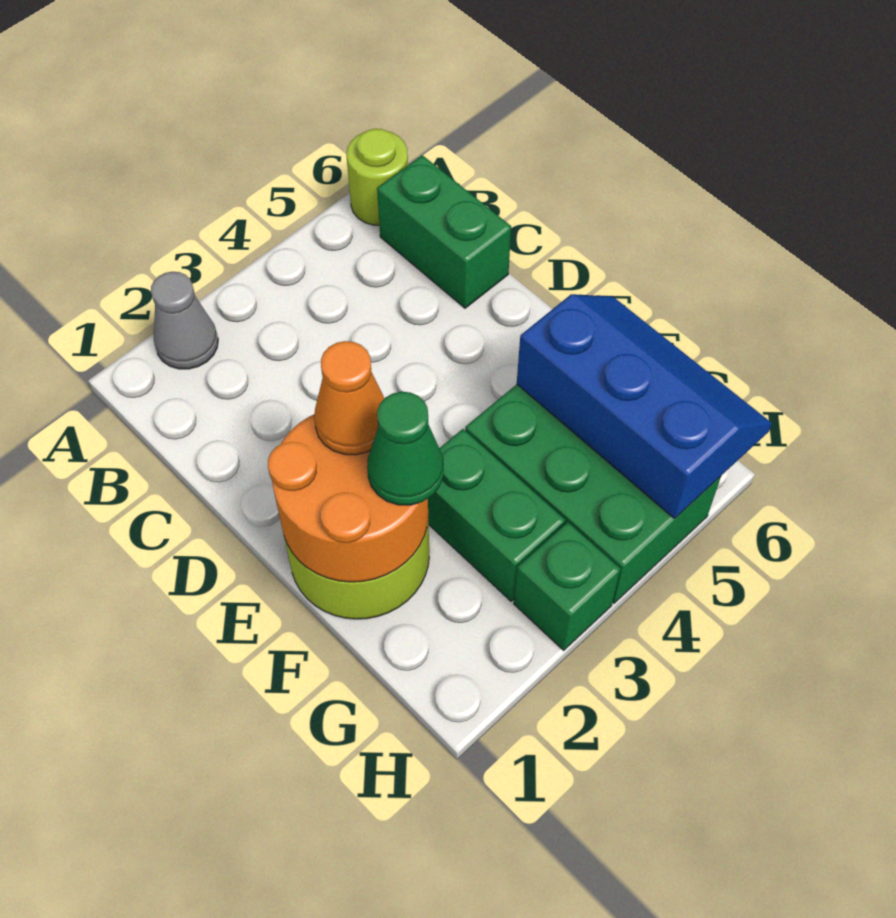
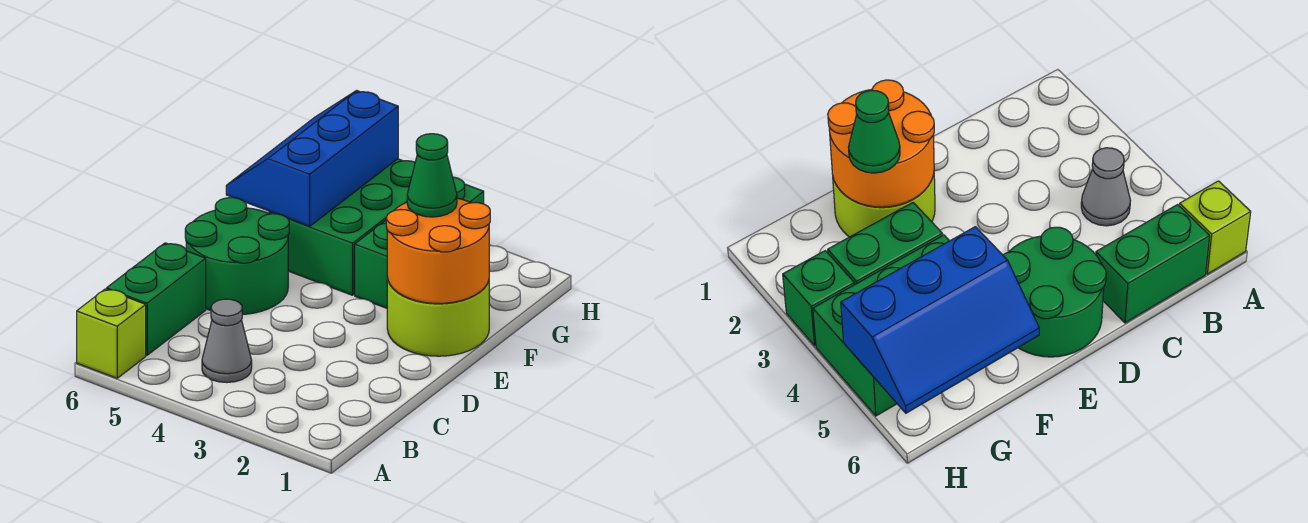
grey cone A2 level 1 -> grey cone B4 level 1
lime round brick A6 level 1 -> lime brick A6 level 1
none -> green round brick D5:E6 level 1
orange cone E2 level 3 -> none

